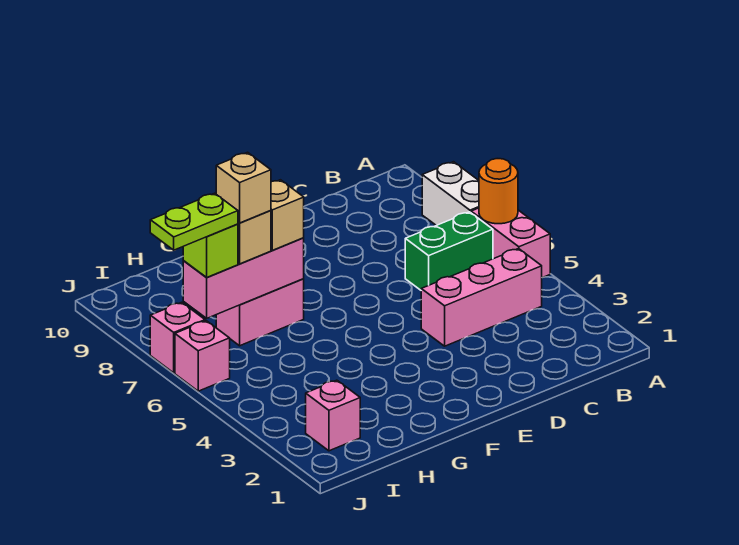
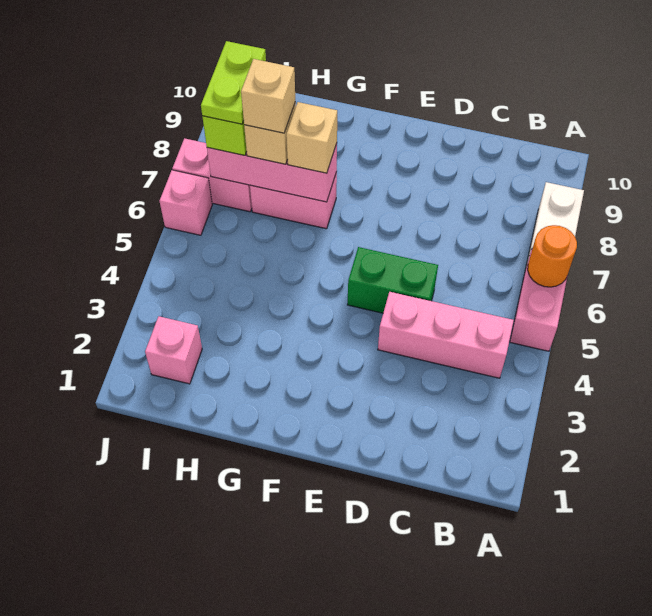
green brick B6:C6 level 1 -> green brick D5:E5 level 1
lime plate I7:J7 level 4 -> lime plate I7:I8 level 4
pink brick J7 level 1 -> pink brick I7:J7 level 1

